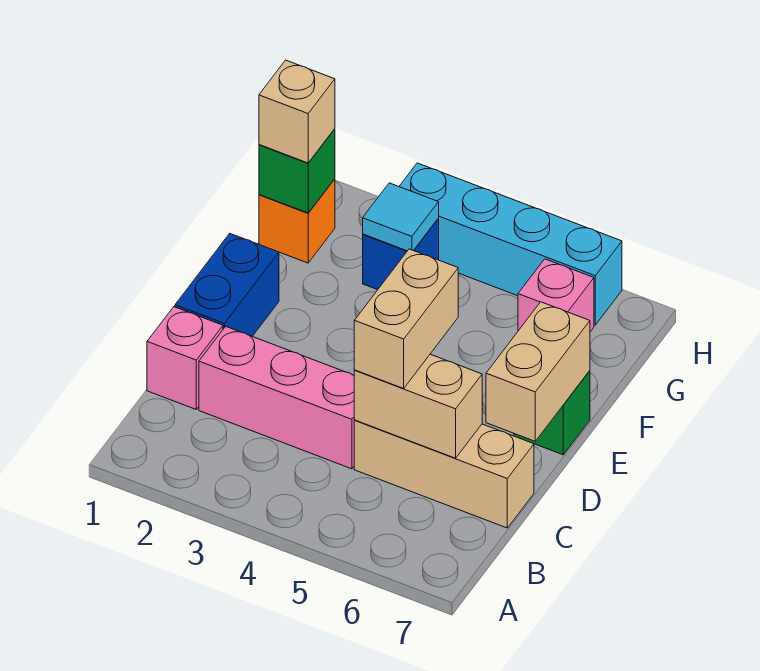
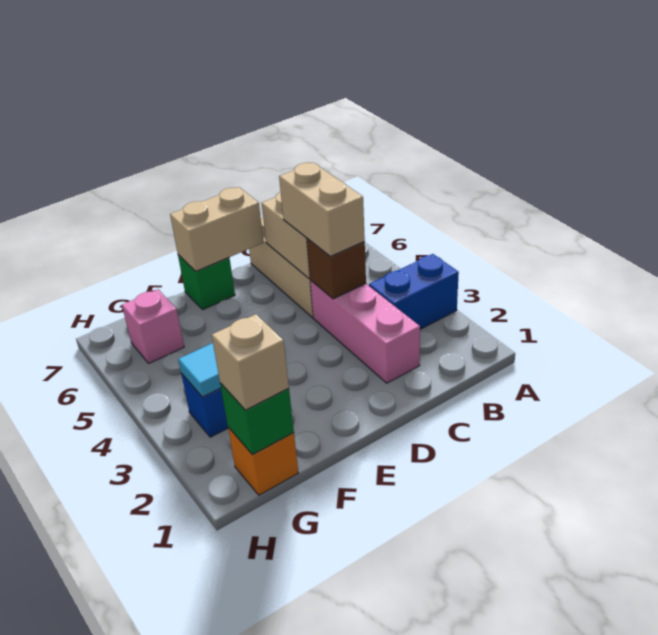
pink brick C1 level 1 -> none
none -> brown brick C4 level 2
tan brick C5:D5 level 3 -> tan brick C4:C5 level 3
blue brick D1:E1 level 1 -> blue brick A3:B3 level 1
cyan brick H3:H6 level 1 -> none

